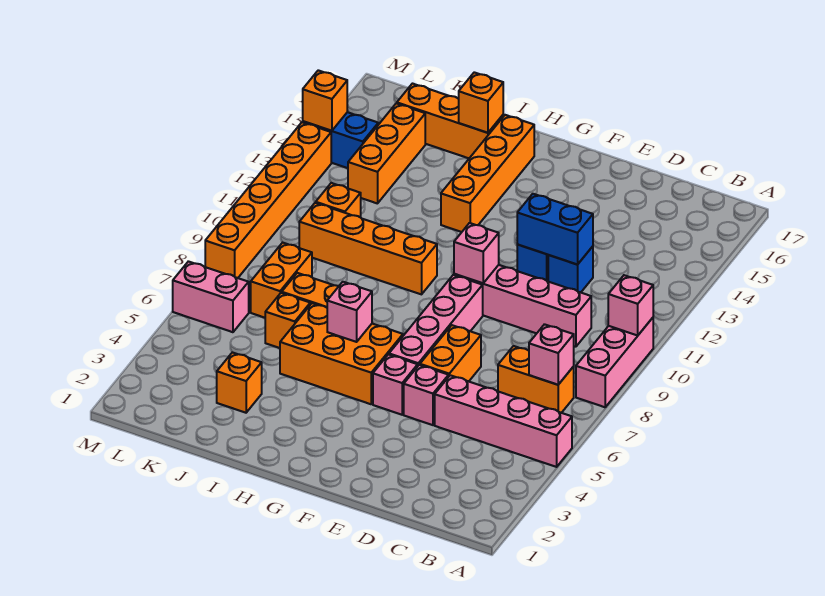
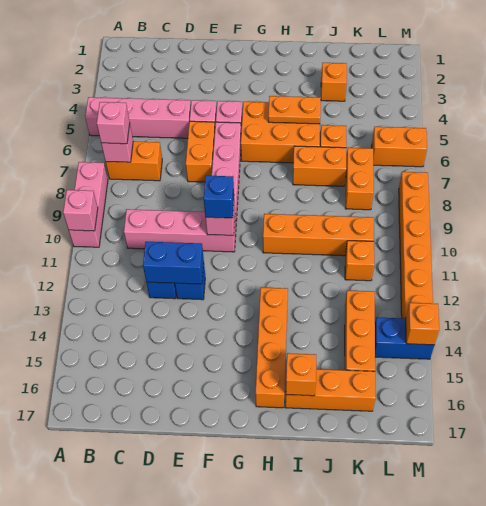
none -> blue brick F10 level 3
none -> orange plate H5:I5 level 2
pink brick H6 level 2 -> pink brick B7 level 3
pink brick L6:M6 level 1 -> orange brick L6:M6 level 1

